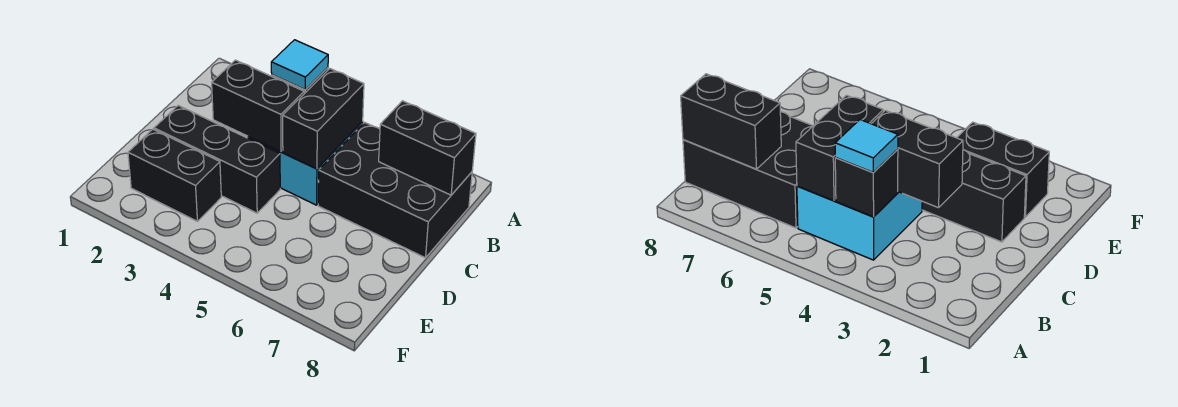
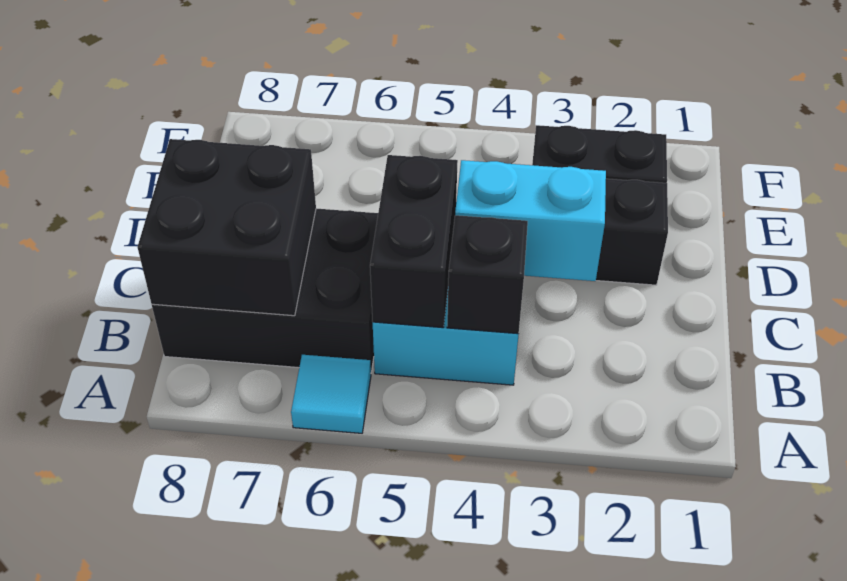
cyan tile B4 level 3 -> cyan tile A6 level 1
black brick B7:B8 level 2 -> black brick B7:C8 level 2
black brick C3:C4 level 2 -> cyan brick C3:C4 level 2

